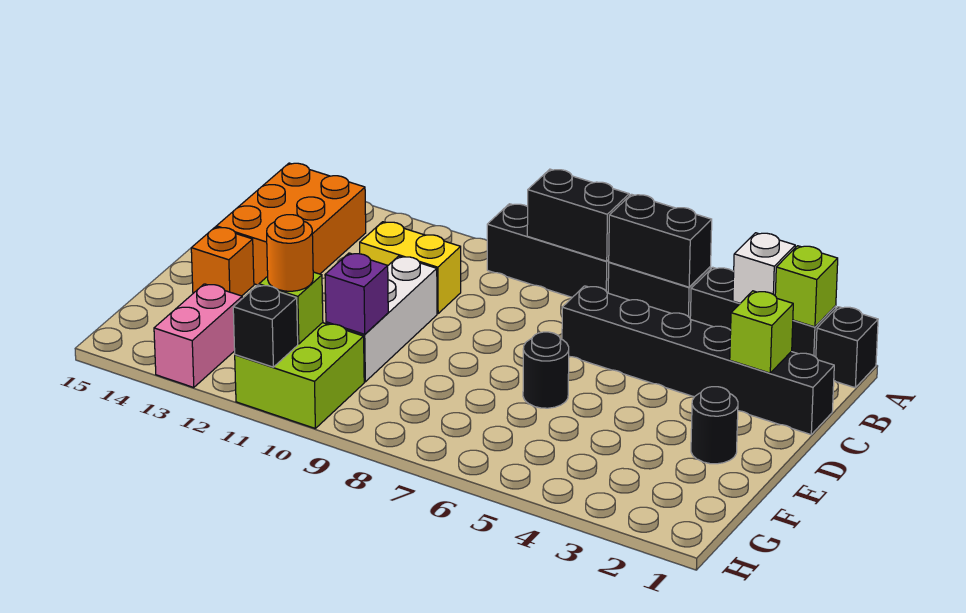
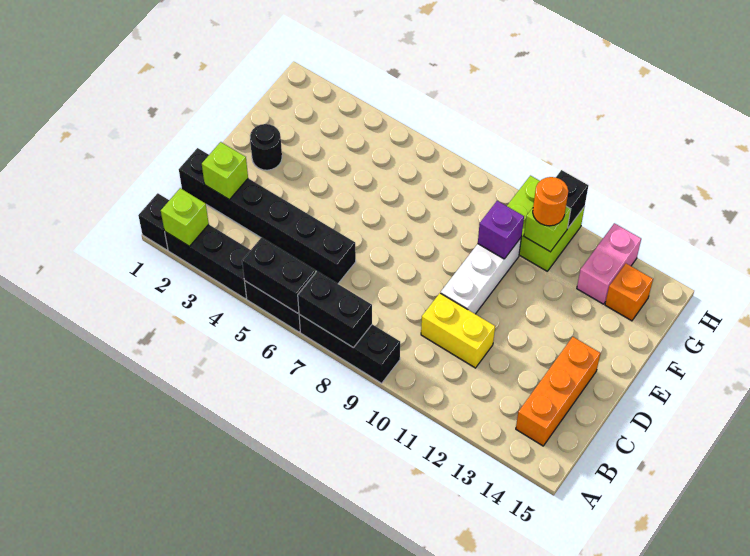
white brick A3 level 2 -> none
orange brick B13:D14 level 1 -> orange brick B14:D14 level 1
black round brick E6 level 1 -> none
orange brick E14 level 1 -> orange brick G14 level 1

